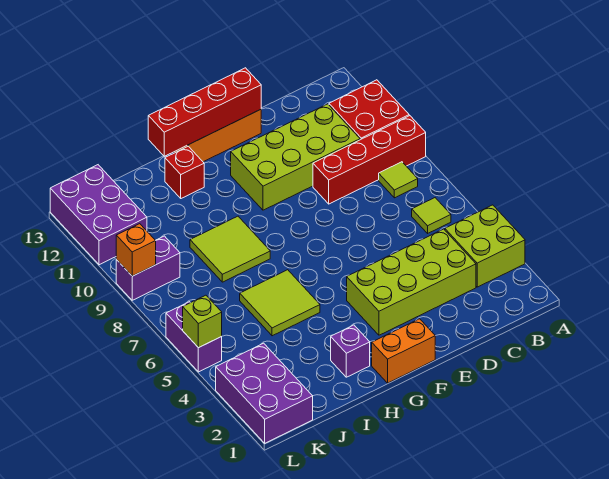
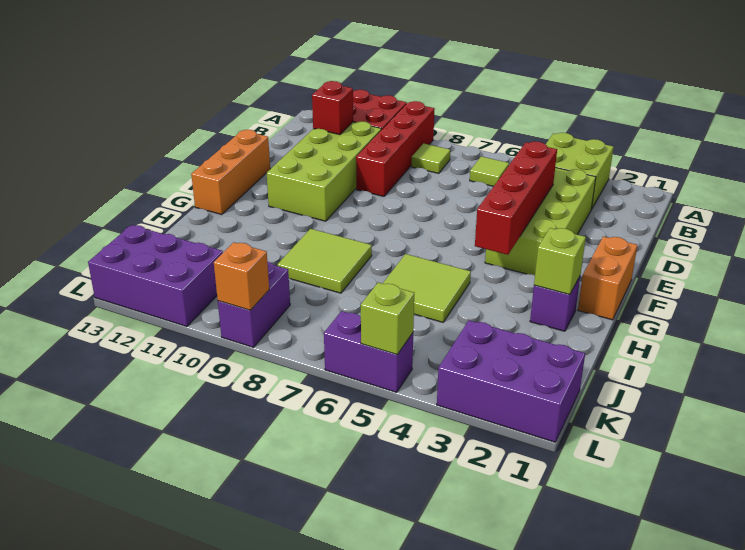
red brick E13:H13 level 2 -> red brick D4:G4 level 2
none -> lime brick H2 level 2
red brick H12 level 1 -> red brick C11 level 2

